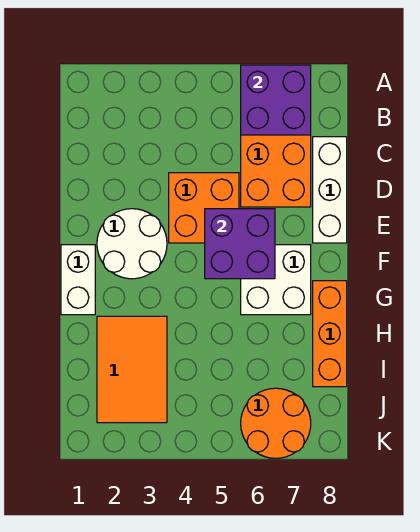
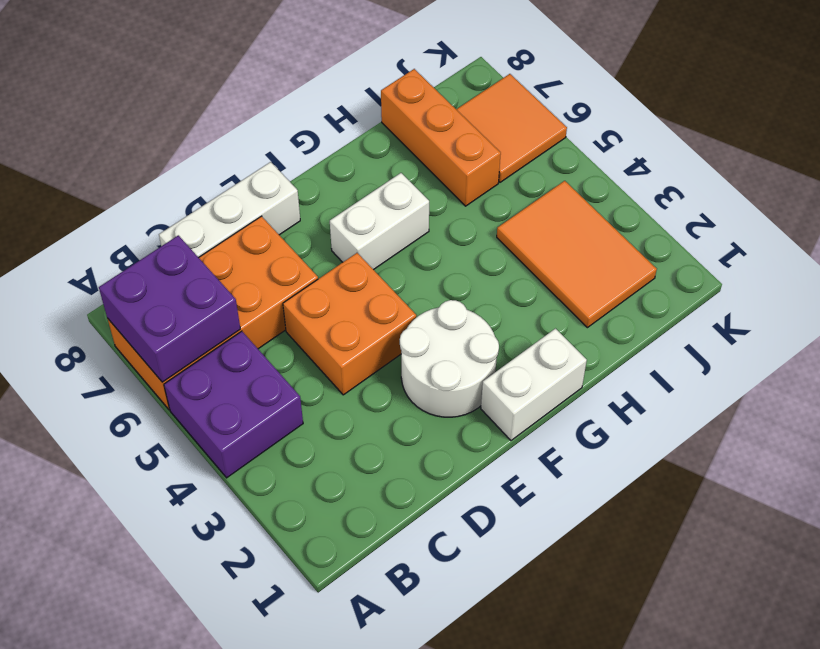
purple brick E5:F6 level 2 -> purple brick A4:B5 level 1
white brick F6:G7 level 1 -> white brick F6:G6 level 1
orange brick G8:I8 level 1 -> orange brick I6:I8 level 1
orange tile H2:J3 level 1 -> orange tile I2:J4 level 1
orange round brick J6:K7 level 1 -> orange tile J6:K7 level 1

